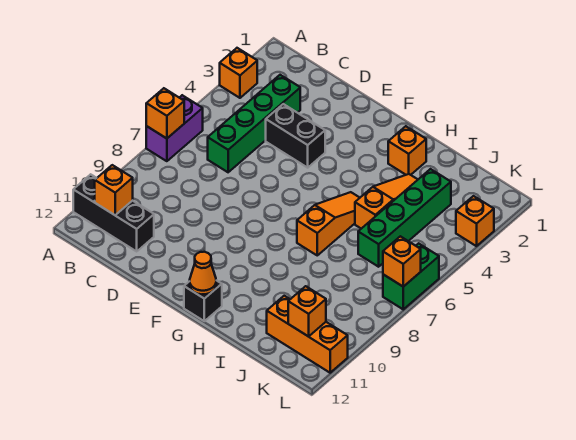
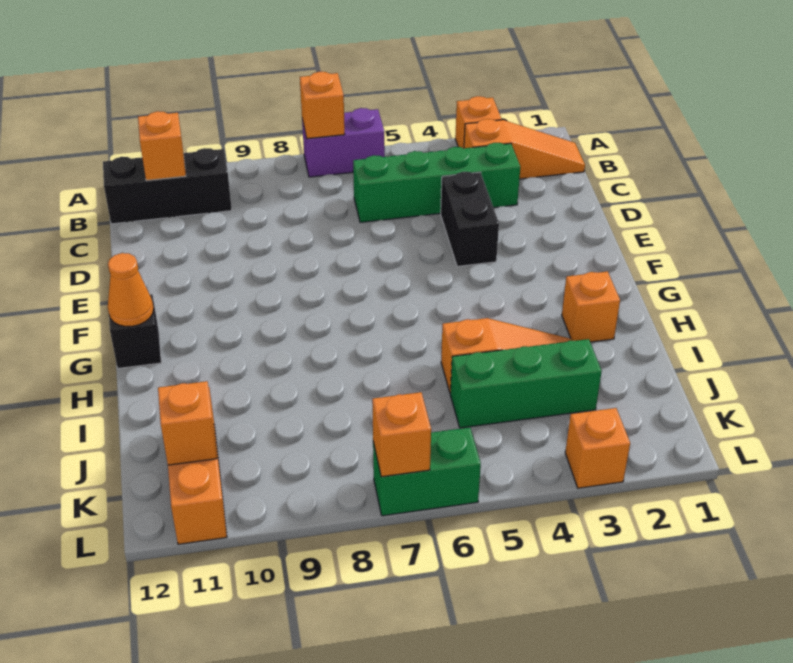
black brick A11:C11 level 1 -> black brick B10:B12 level 1
orange slope H5:H7 level 1 top 7 -> orange slope B1:B3 level 1 top 3
green brick J3:J6 level 1 -> green brick J3:J5 level 1

